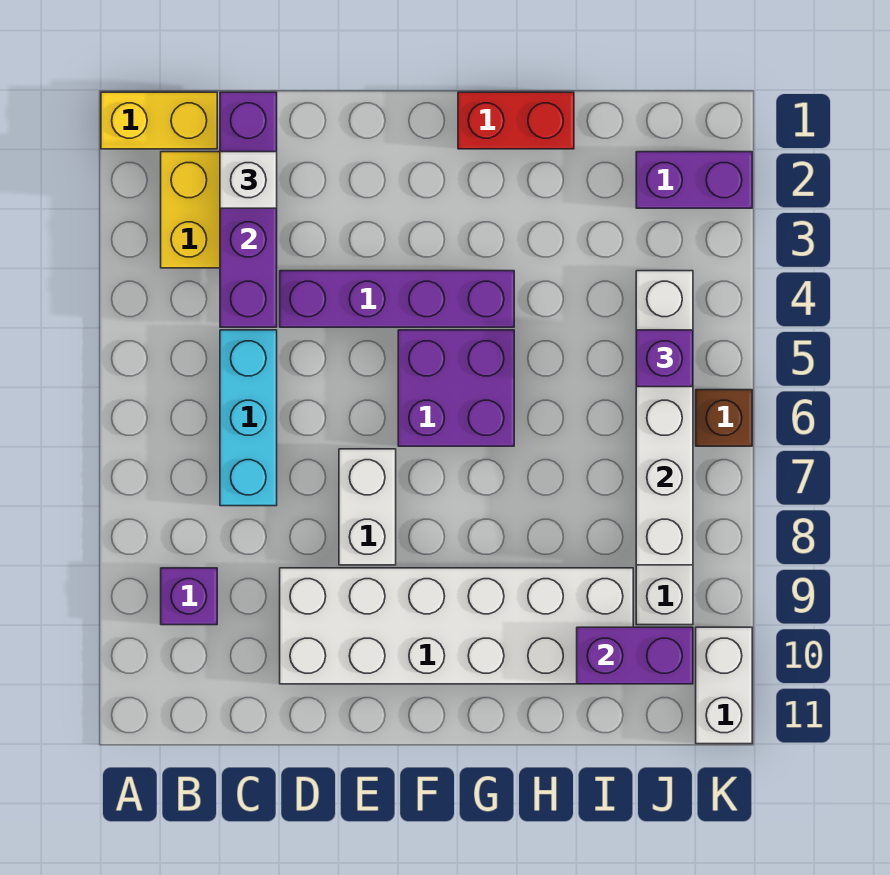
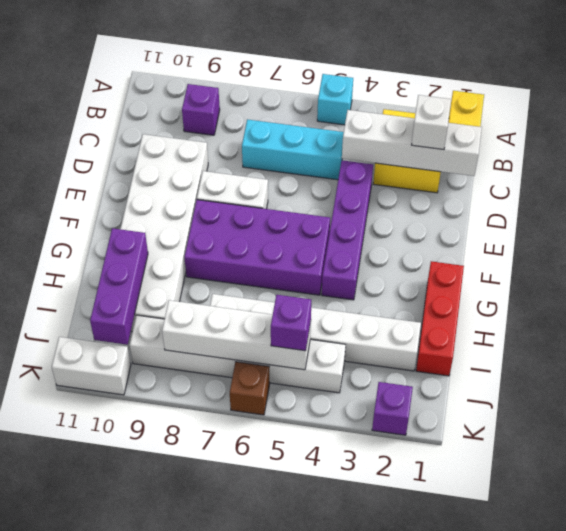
none -> cyan brick A5 level 1
purple brick C1:C4 level 2 -> white brick C1:C4 level 2
purple brick F5:G6 level 1 -> purple brick F5:G8 level 1
red brick G1:H1 level 1 -> red brick G1:I1 level 1
none -> white brick I2:I7 level 1
purple brick I10:J10 level 2 -> purple brick H10:J10 level 2
purple brick J2:K2 level 1 -> purple brick K2 level 1

